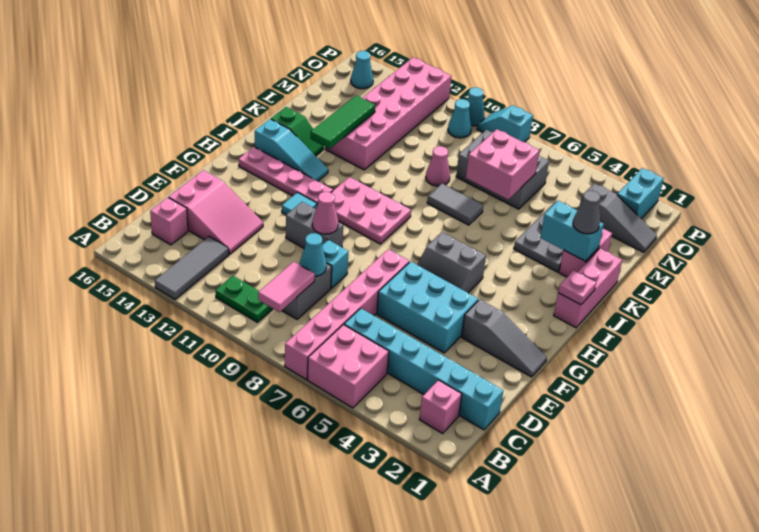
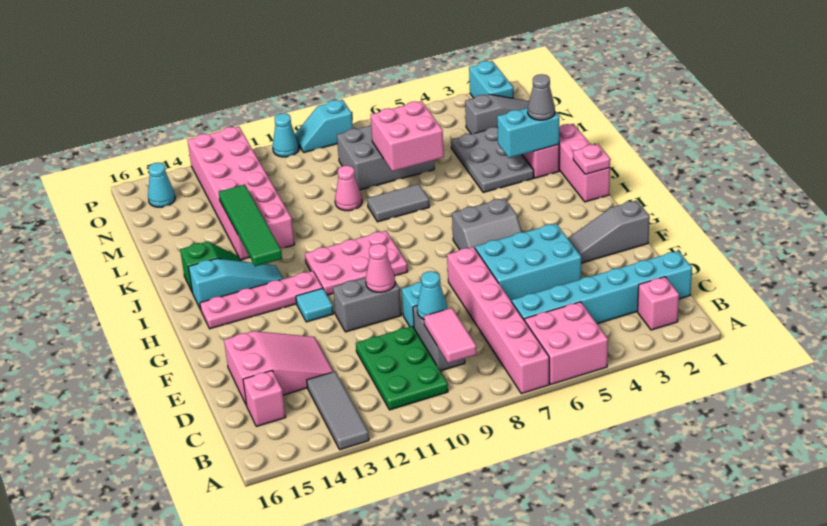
green plate B10:B11 level 1 -> green plate B10:D11 level 1
grey slope F1:F3 level 1 top 3 -> grey slope F1:F3 level 1 top 1
green tile J13:L13 level 2 -> green tile I13:L13 level 2
cyan cone O10 level 1 -> none

